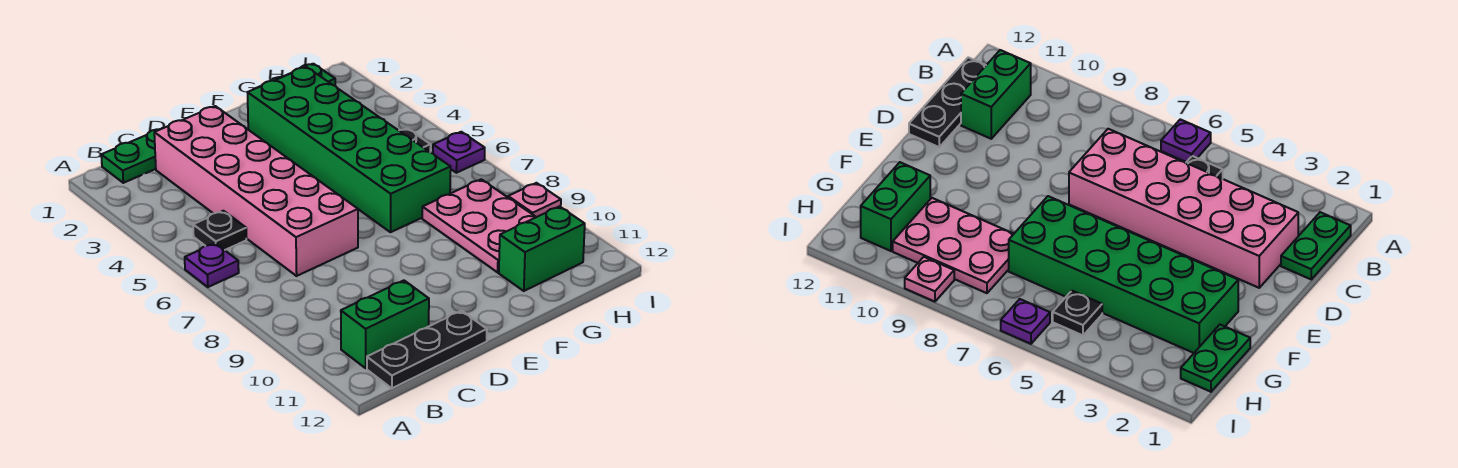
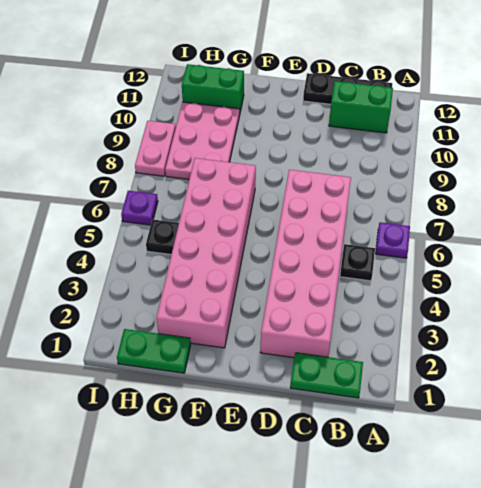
green brick F2:G7 level 1 -> pink brick F2:G7 level 1
pink plate I9 level 1 -> pink plate I8:I9 level 1

